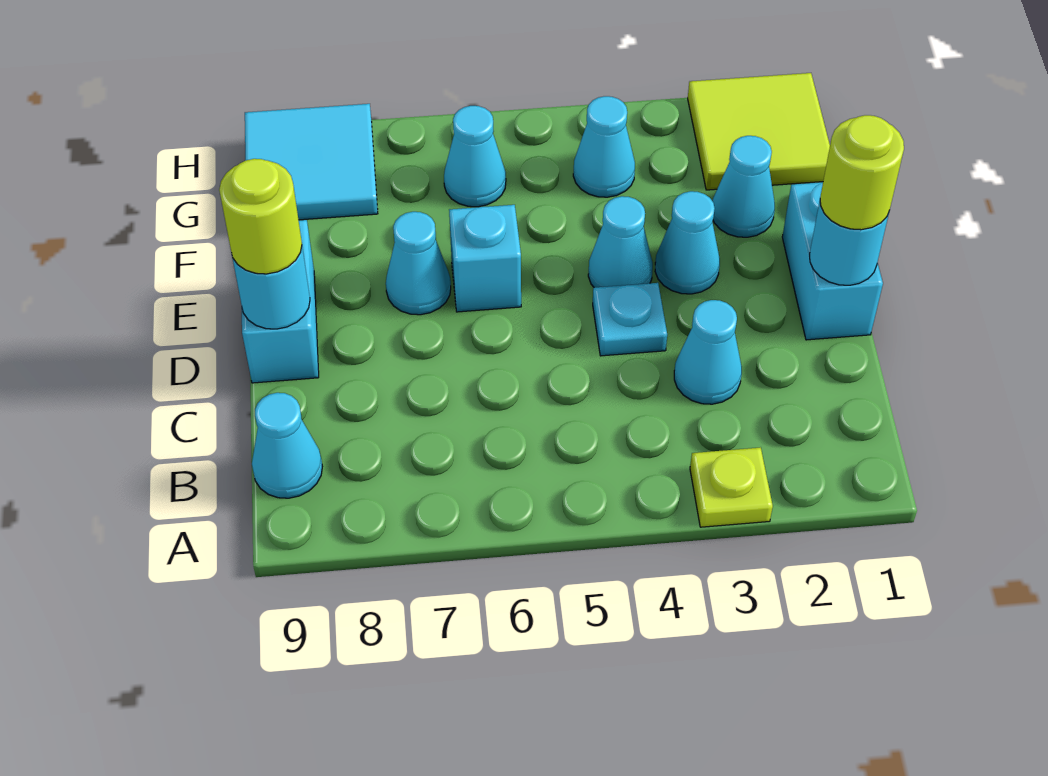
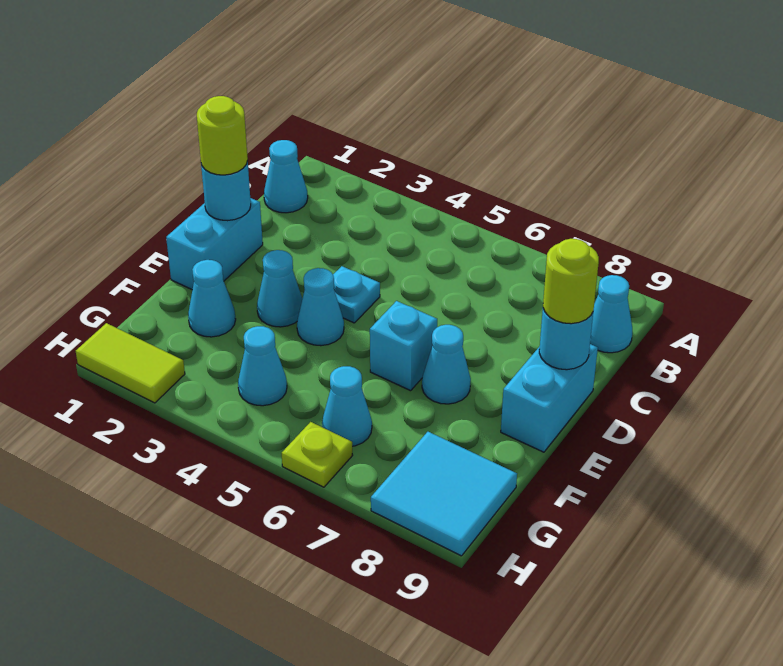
lime plate A3 level 1 -> lime plate H6 level 1
cyan cone C3 level 1 -> cyan cone B1 level 1
lime tile G1:H2 level 1 -> lime tile H1:H2 level 1

